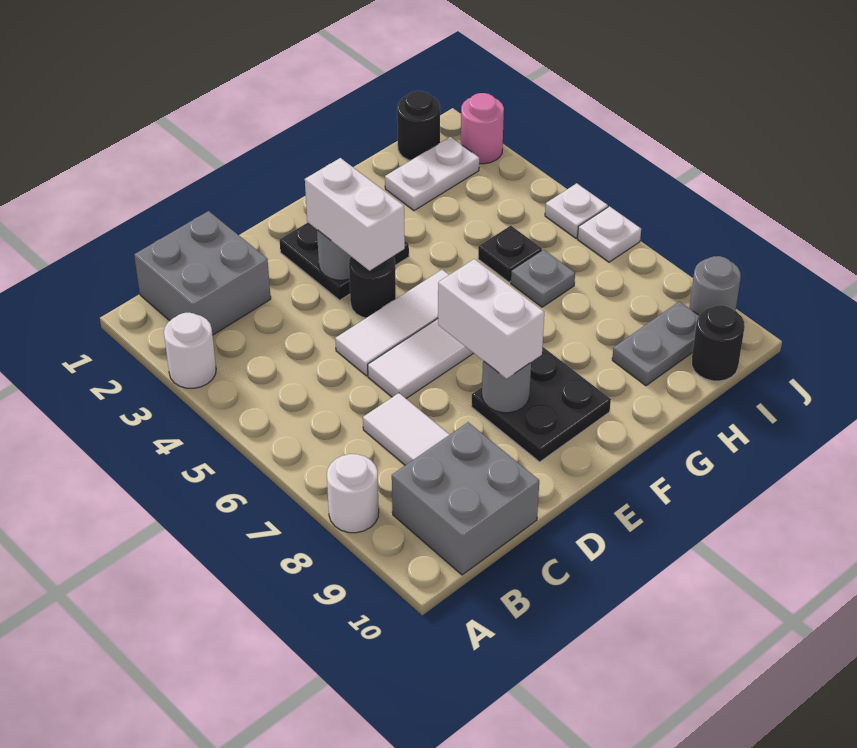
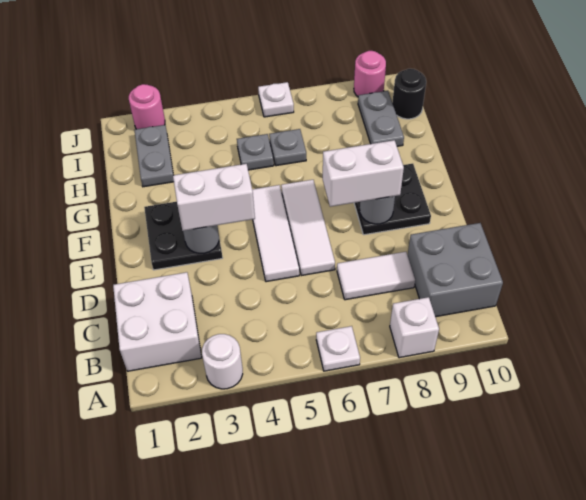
white round brick A8 level 1 -> white brick A8 level 1
grey brick B1:C2 level 1 -> white brick B1:C2 level 1
black round brick E4 level 1 -> none
white plate H2:I2 level 1 -> grey plate H2:I2 level 1
black plate H5 level 1 -> grey plate H5 level 1
black round brick I1 level 1 -> none
white plate J5 level 1 -> white plate A6 level 1
grey round brick J9 level 1 -> pink round brick J9 level 1

